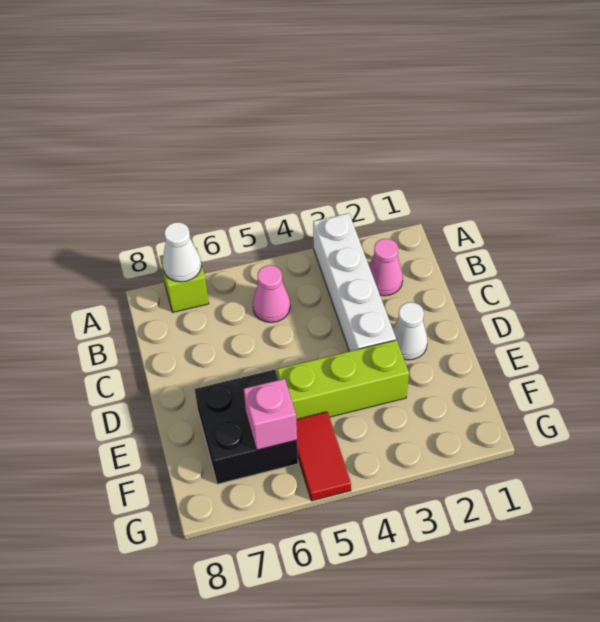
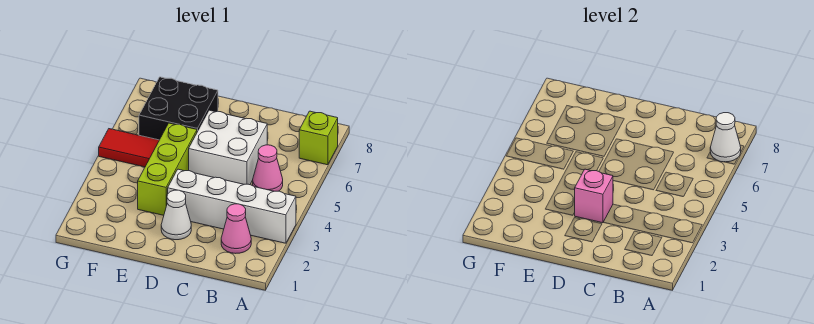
none -> white brick C5:D6 level 1
pink brick F6 level 2 -> pink brick D3 level 2

